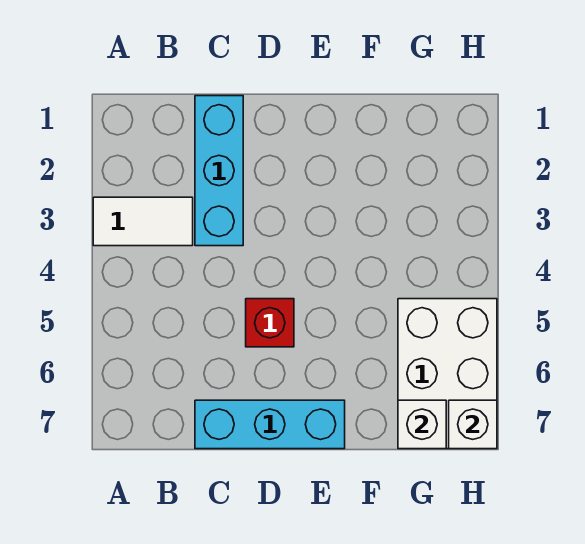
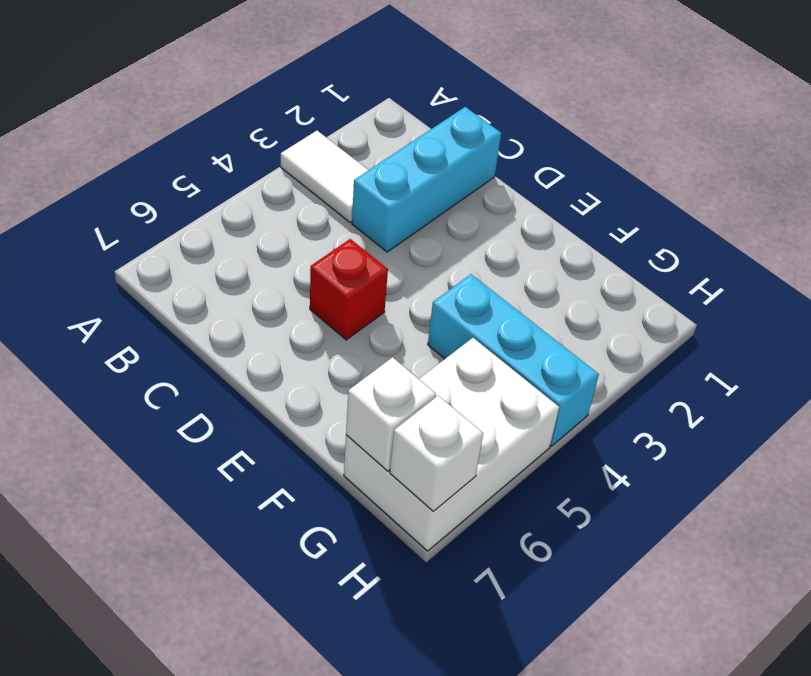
cyan brick C7:E7 level 1 -> cyan brick F4:H4 level 1

